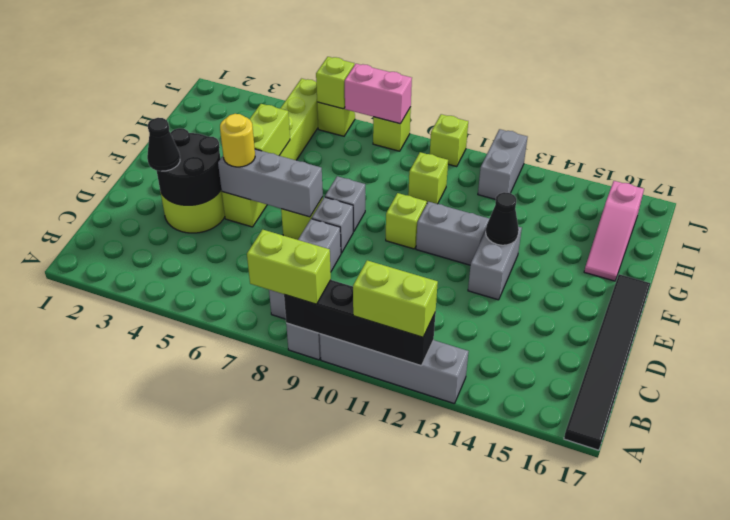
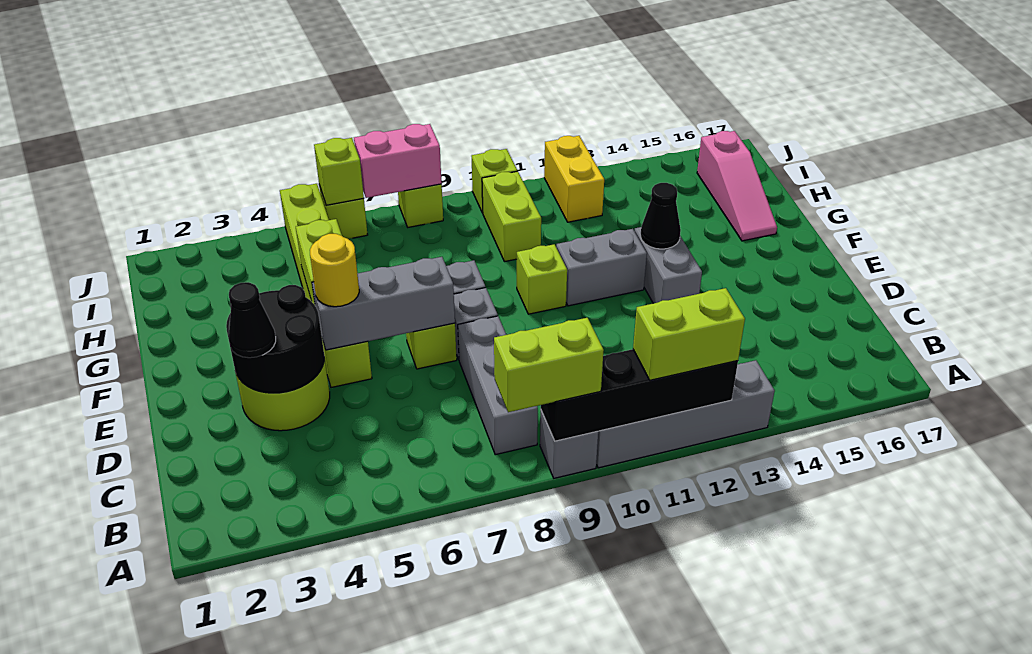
black tile A17:F17 level 1 -> none
lime brick H10 level 1 -> lime brick H10:I10 level 1
grey brick I12:J12 level 1 -> yellow brick I12:J12 level 1

